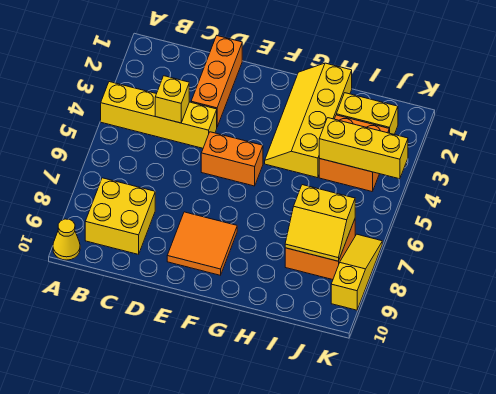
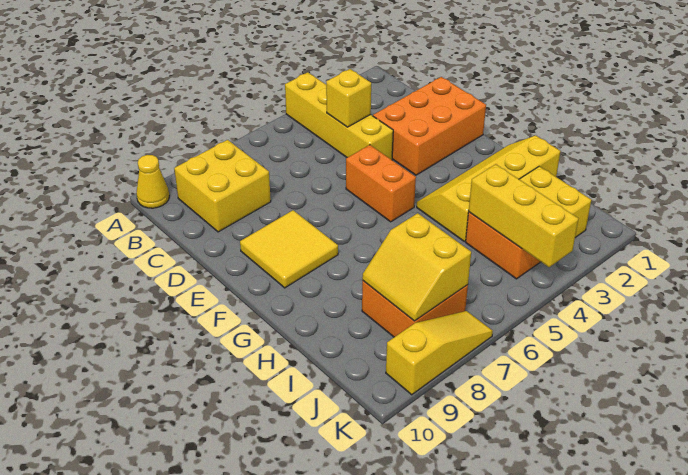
orange brick D1:D3 level 1 -> orange brick D1:E3 level 1
orange tile E8:F9 level 1 -> yellow tile E8:F9 level 1

